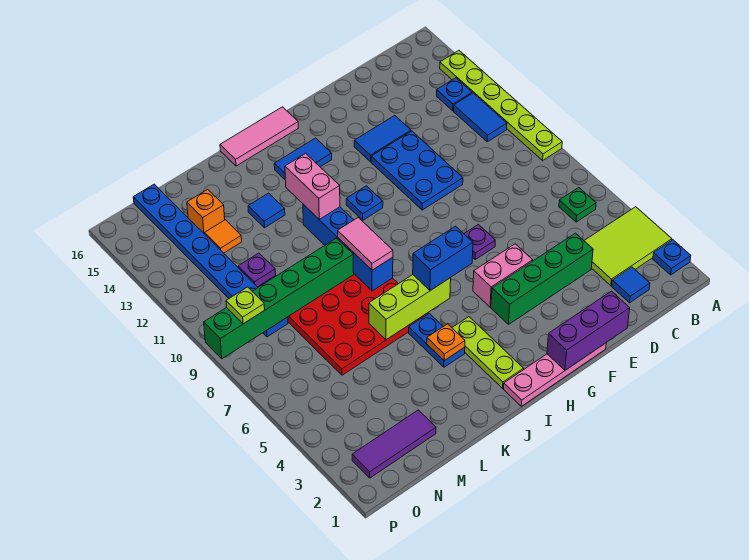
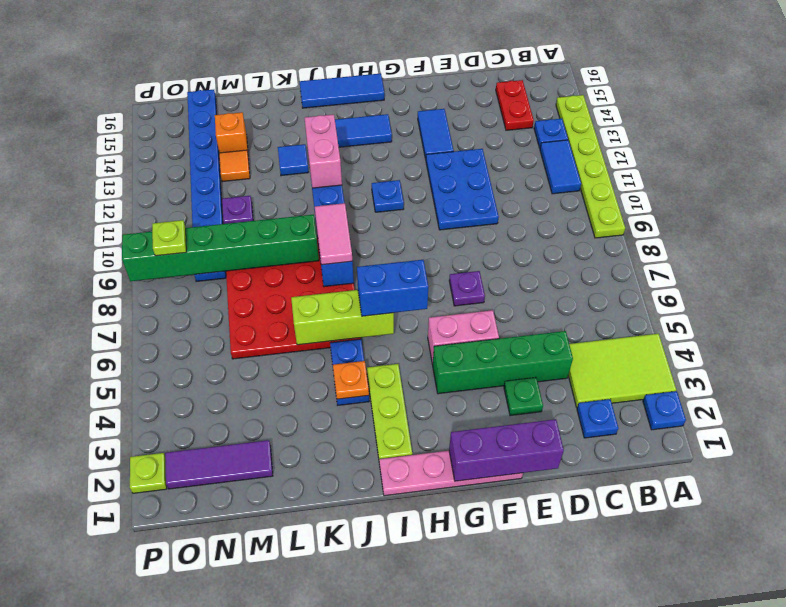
green plate B6 level 1 -> green plate E3 level 1
blue tile C2 level 1 -> blue plate C2 level 1
none -> red plate C14:C15 level 1
blue tile E13:F13 level 1 -> blue tile F13:F14 level 1
pink tile H16:J16 level 1 -> blue tile H16:J16 level 1
none -> lime plate P2 level 1

